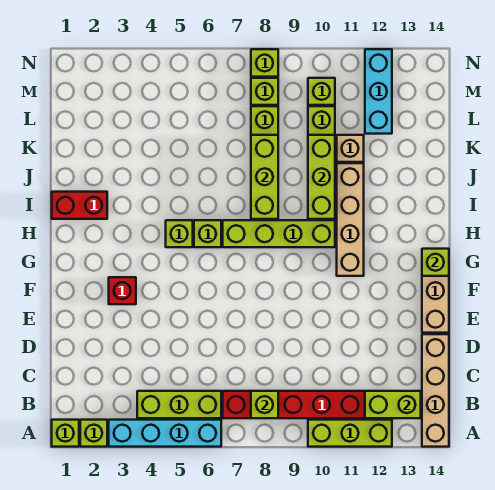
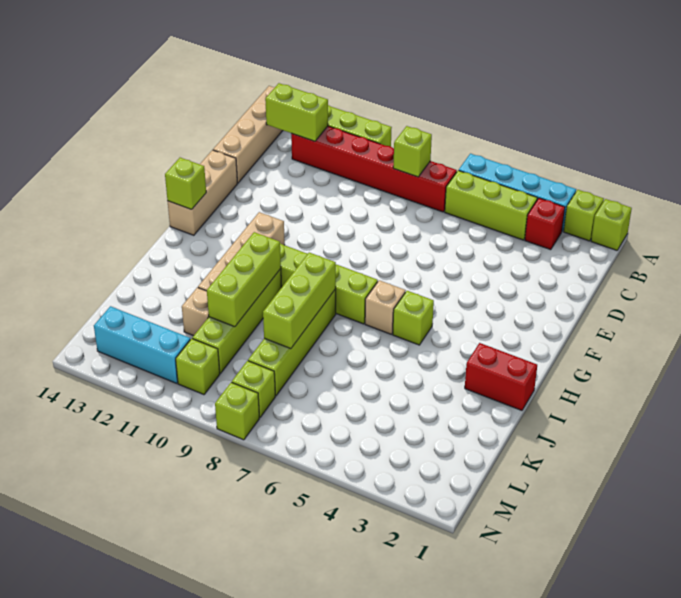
red brick F3 level 1 -> red brick B3 level 1
lime brick H6 level 1 -> tan brick H6 level 1
cyan brick L12:N12 level 1 -> cyan brick M11:M13 level 1

